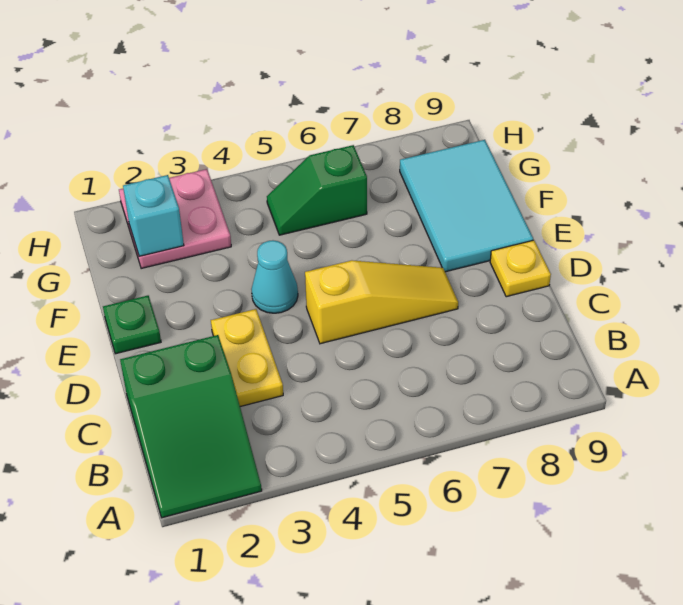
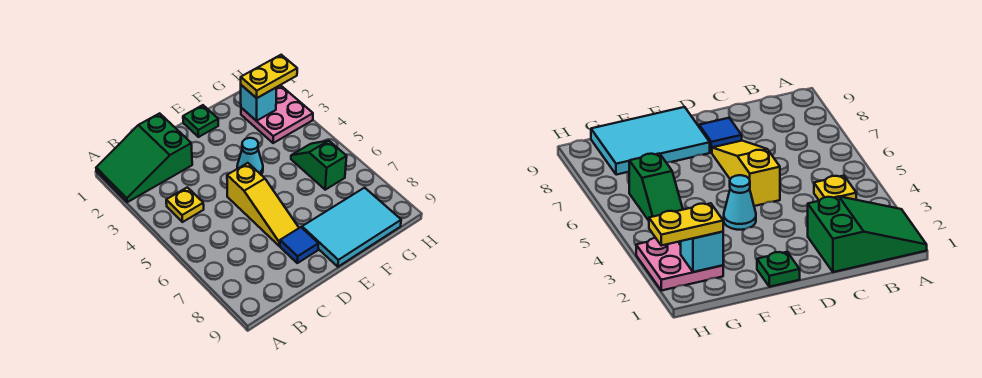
yellow plate C3:D3 level 1 -> yellow plate G2:H2 level 3
none -> blue tile D8 level 1
yellow plate D9 level 1 -> yellow plate B4 level 1

